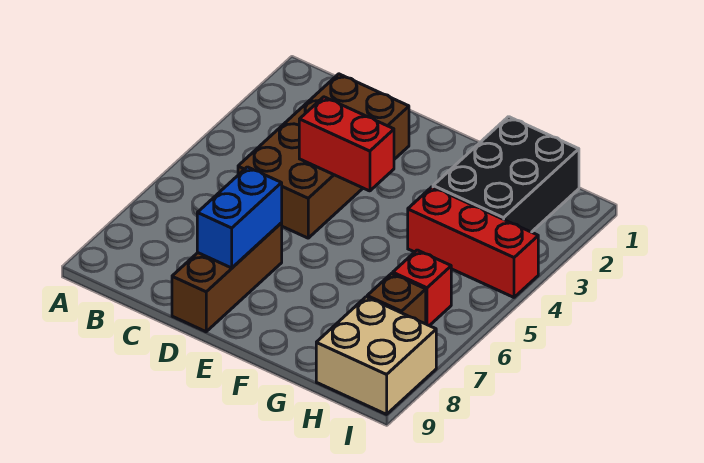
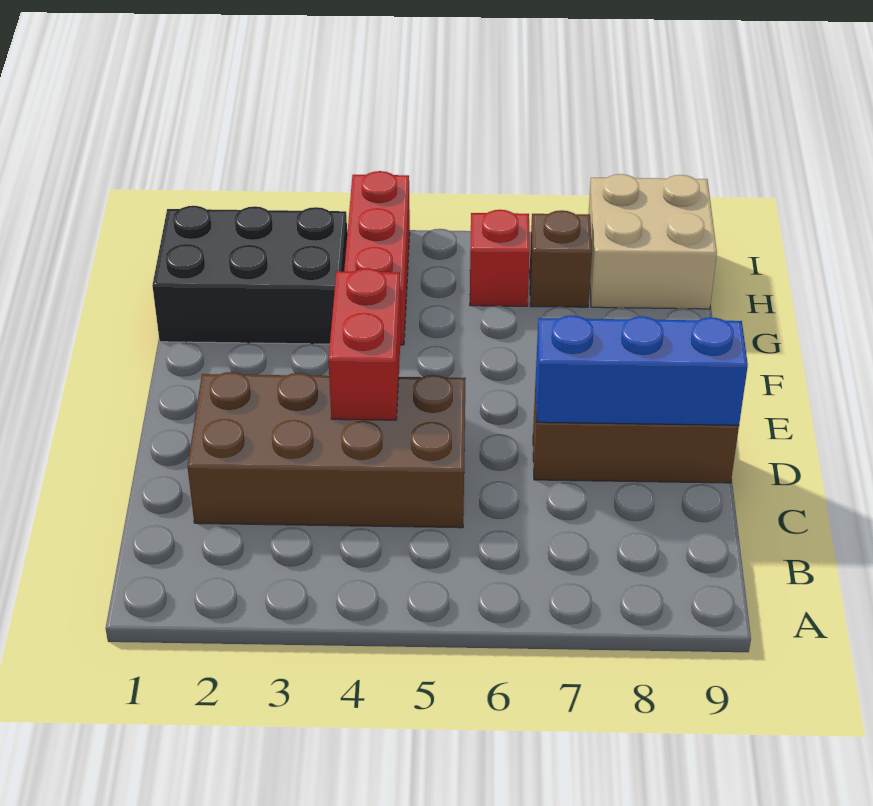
blue brick D7:D8 level 2 -> blue brick D7:D9 level 2

